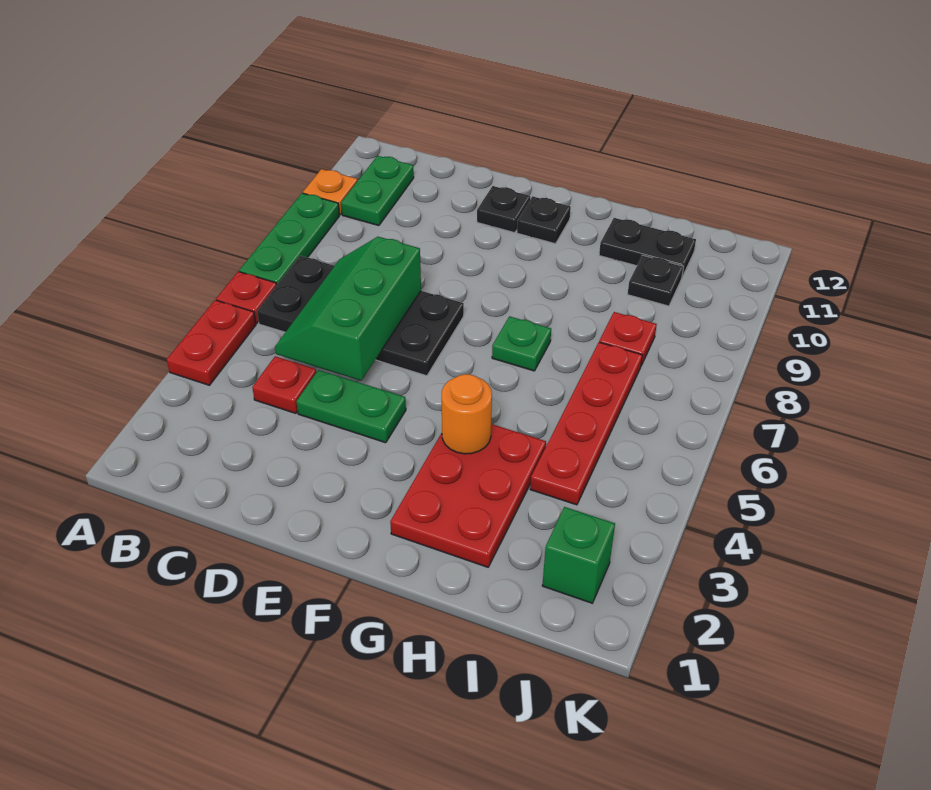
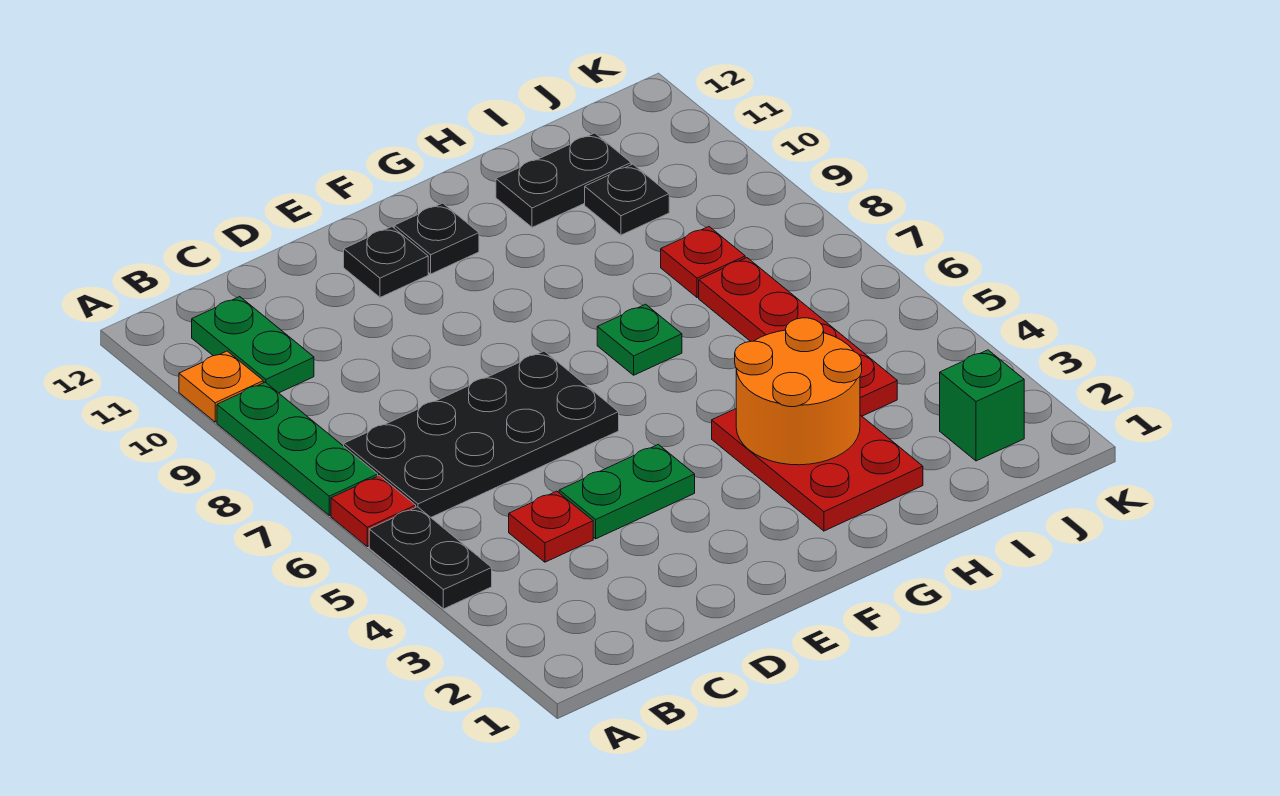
red plate A4:A5 level 1 -> black plate A4:A5 level 1
green slope C5:D7 level 2 top D -> none
orange round brick G4 level 2 -> orange round brick G3:H4 level 2

